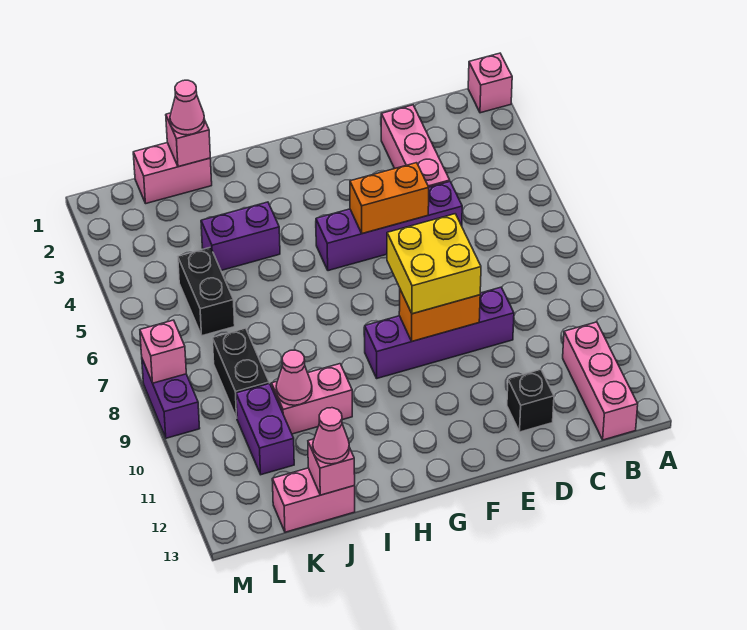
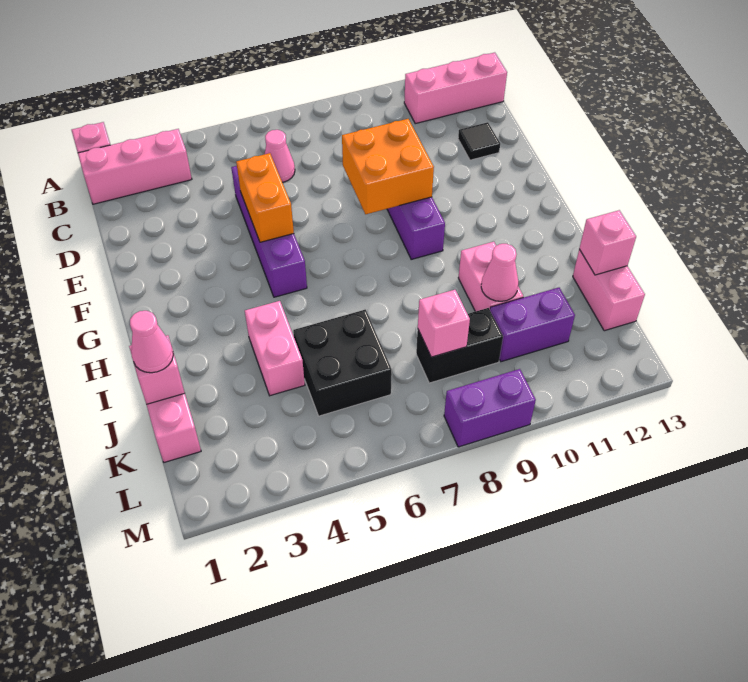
pink brick D2:D4 level 1 -> pink brick B1:B3 level 1
black brick D12 level 1 -> black tile D12 level 1
yellow brick E8:F9 level 3 -> none
orange brick E9:F9 level 2 -> orange brick E8:F9 level 2
purple brick I4:J4 level 1 -> pink brick I4:J4 level 1
pink cone J13 level 3 -> pink cone C6 level 1
black brick K5:K6 level 1 -> black brick J5:K6 level 1
pink brick M8 level 2 -> pink brick K8 level 2

